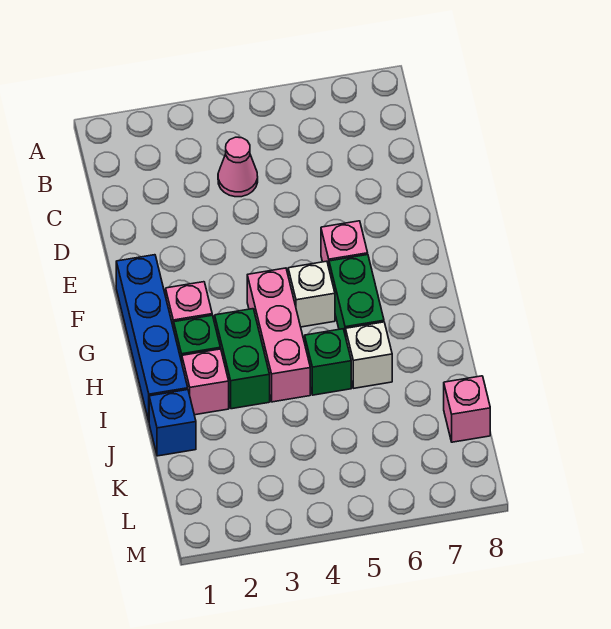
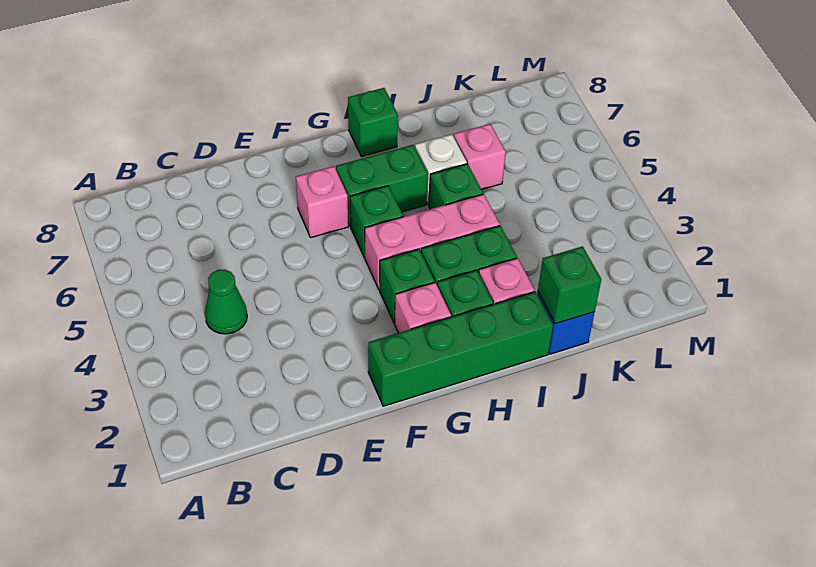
pink cone C4 level 1 -> green cone C4 level 1
blue brick F1:I1 level 1 -> green brick F1:I1 level 1
none -> green brick G3 level 1
white brick G5 level 1 -> green brick G5 level 1
none -> green brick H8 level 1
none -> green brick J1 level 2
pink brick K8 level 1 -> pink brick J6 level 1

